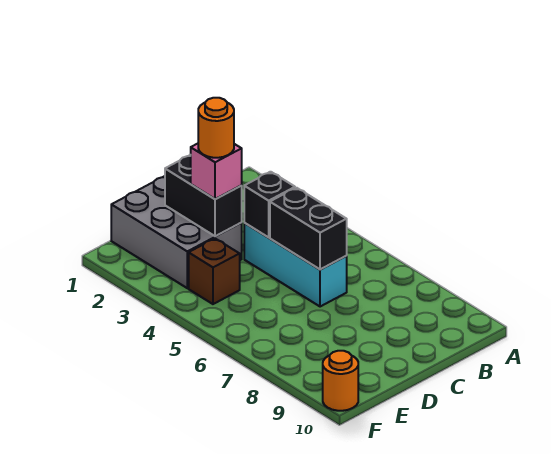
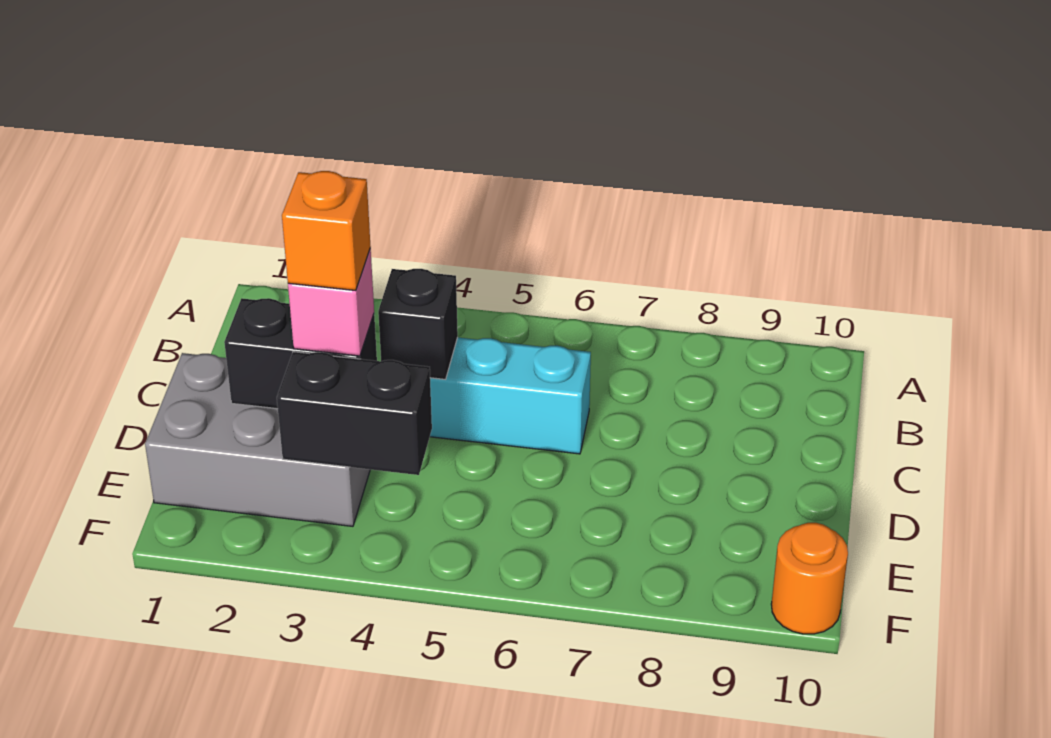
black brick C5:C6 level 2 -> black brick E3:E4 level 2
orange round brick D3 level 4 -> orange brick D3 level 4
brown brick E4 level 1 -> none

